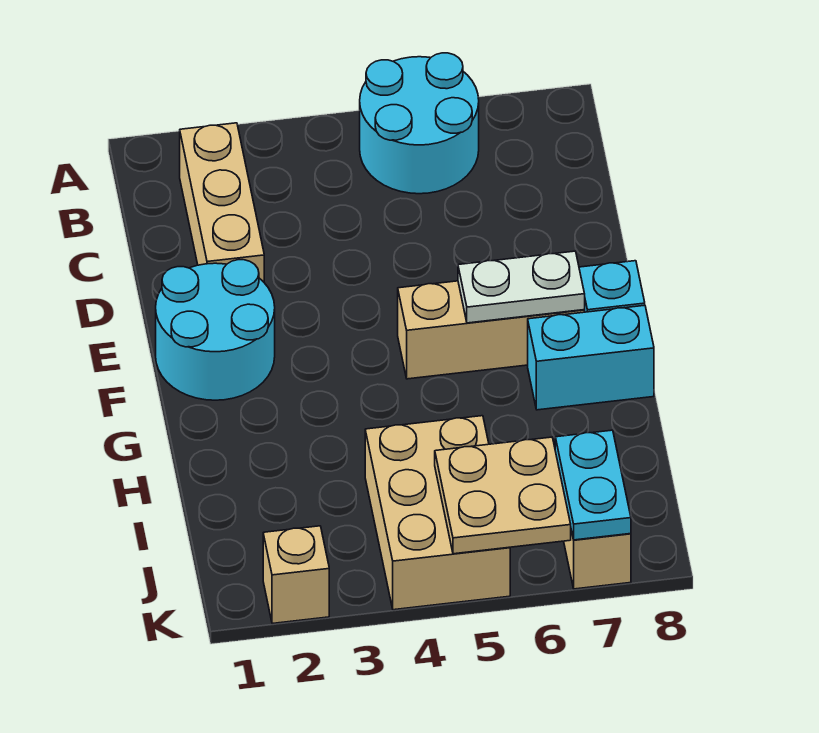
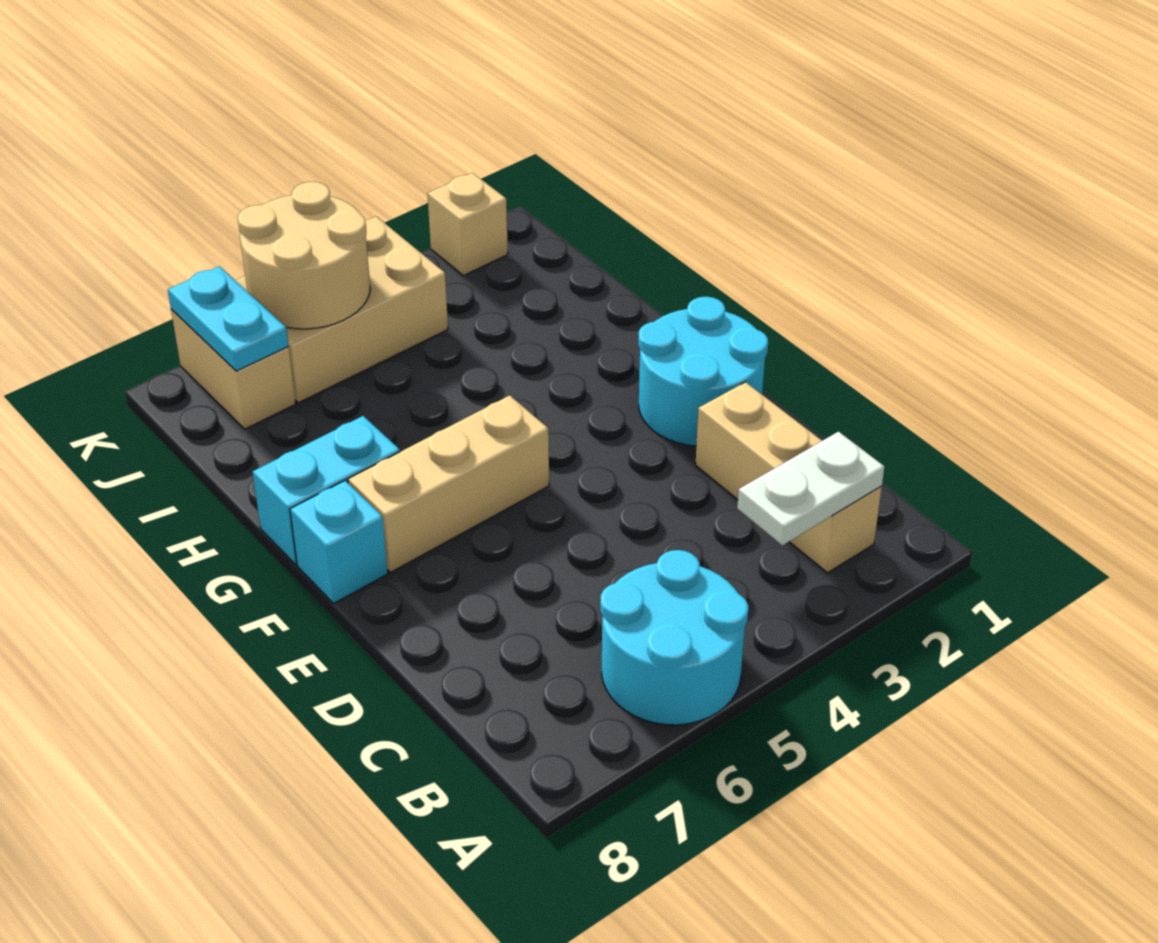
white plate F6:F7 level 2 -> white plate B2:B3 level 2
tan brick I4:K5 level 1 -> tan brick J4:K6 level 1
tan plate J5:K6 level 2 -> tan round brick J5:K6 level 2

